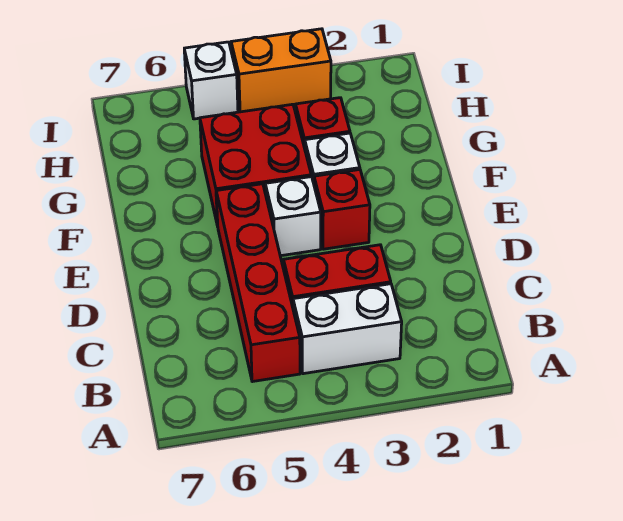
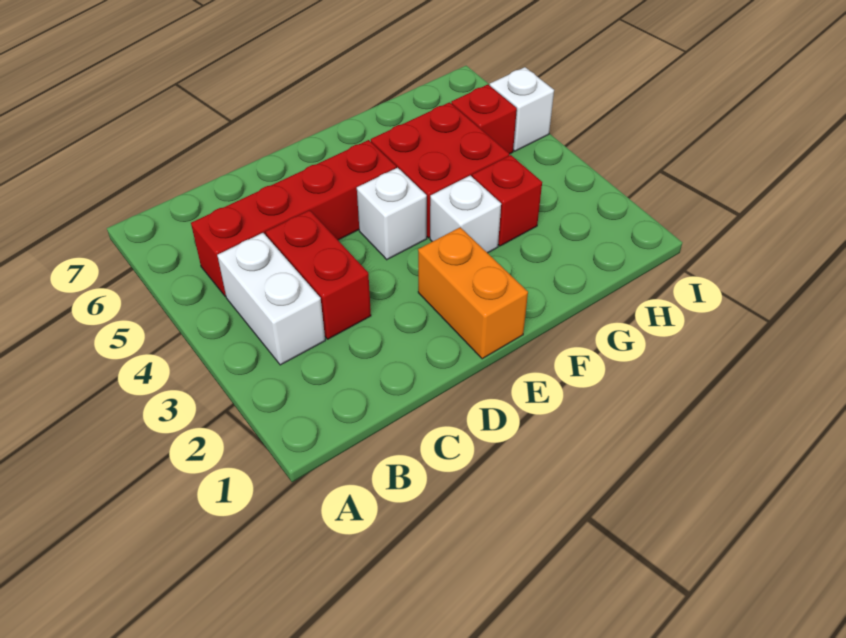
red brick E3 level 1 -> red brick H5 level 1
orange brick I3:I4 level 1 -> orange brick E1:E2 level 1

